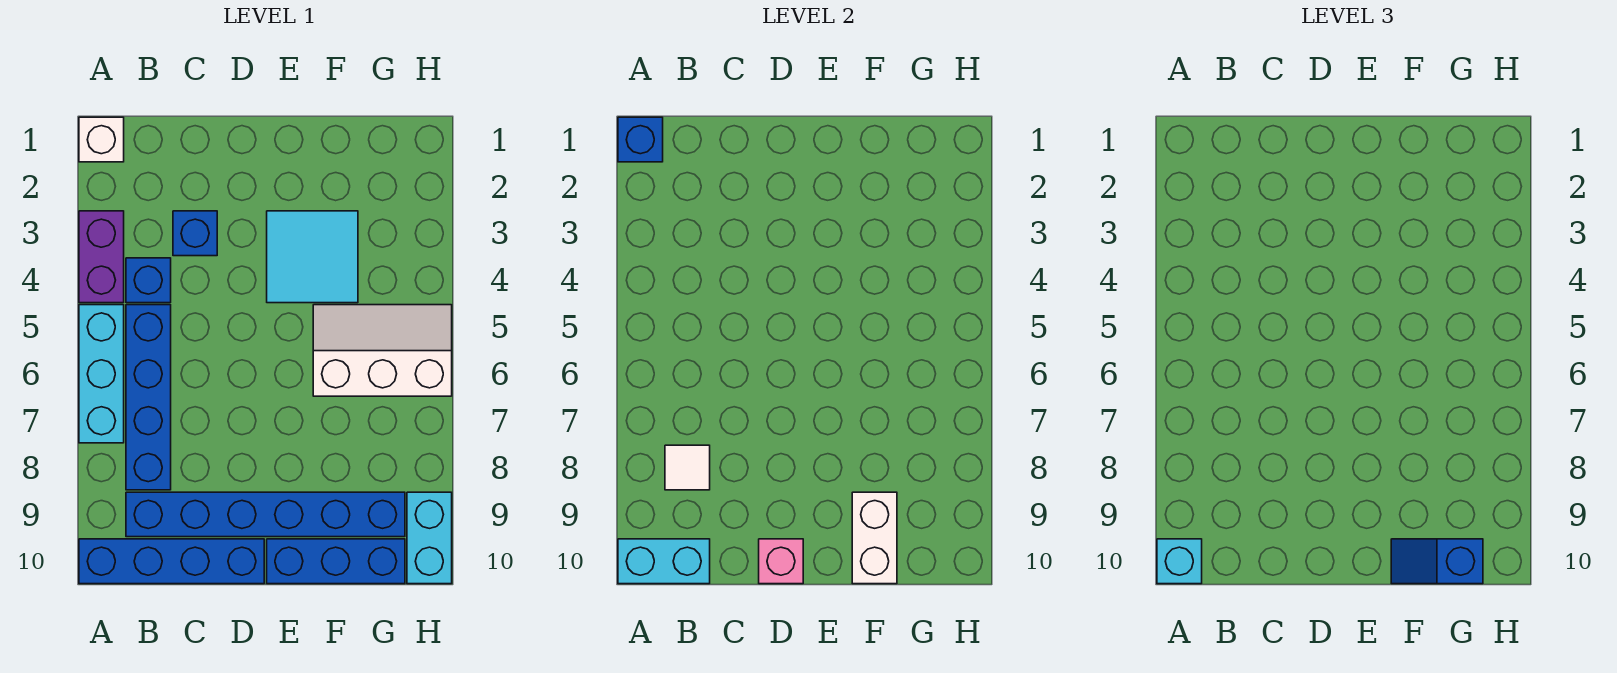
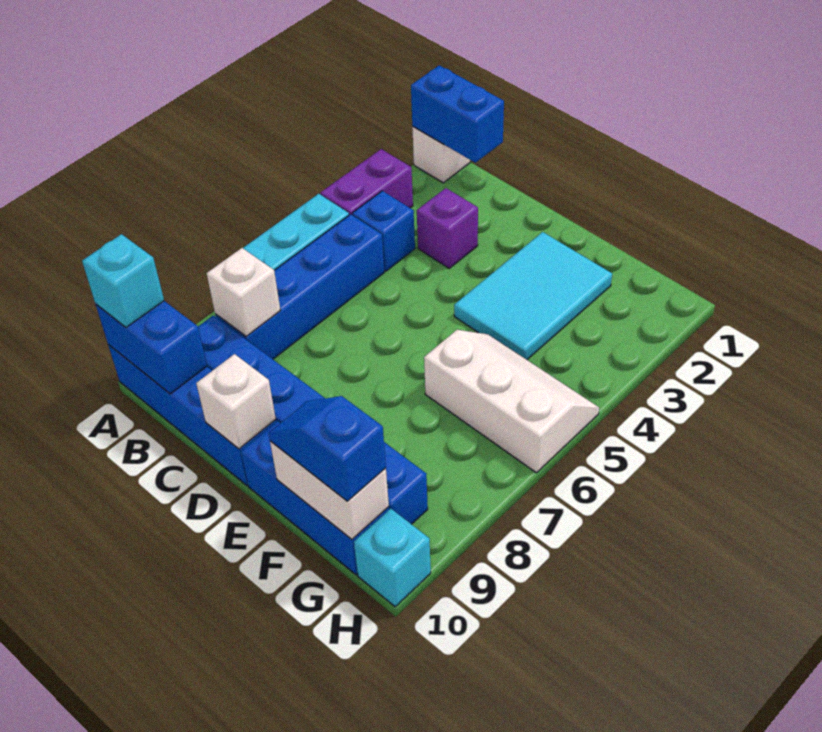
blue brick A1 level 2 -> blue brick A1:B1 level 2
cyan brick A10:B10 level 2 -> blue brick A10:B10 level 2
white tile B8 level 2 -> white brick B8 level 2
blue brick C3 level 1 -> purple brick C3 level 1
pink brick D10 level 2 -> white brick D10 level 2
cyan tile E3:F4 level 1 -> cyan tile E2:F4 level 1
white brick F9:F10 level 2 -> white brick F10:G10 level 2
cyan brick H9:H10 level 1 -> cyan brick H10 level 1

